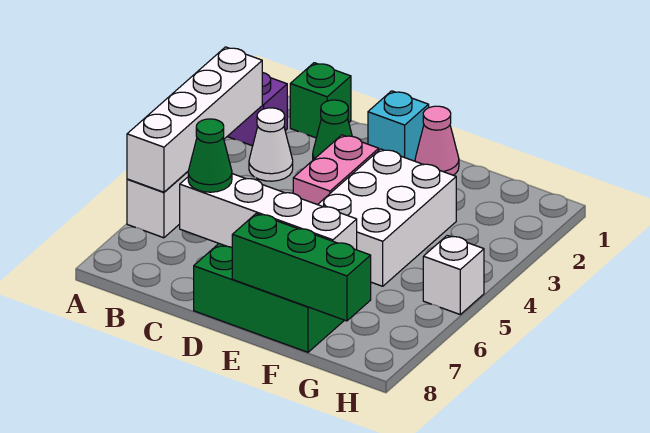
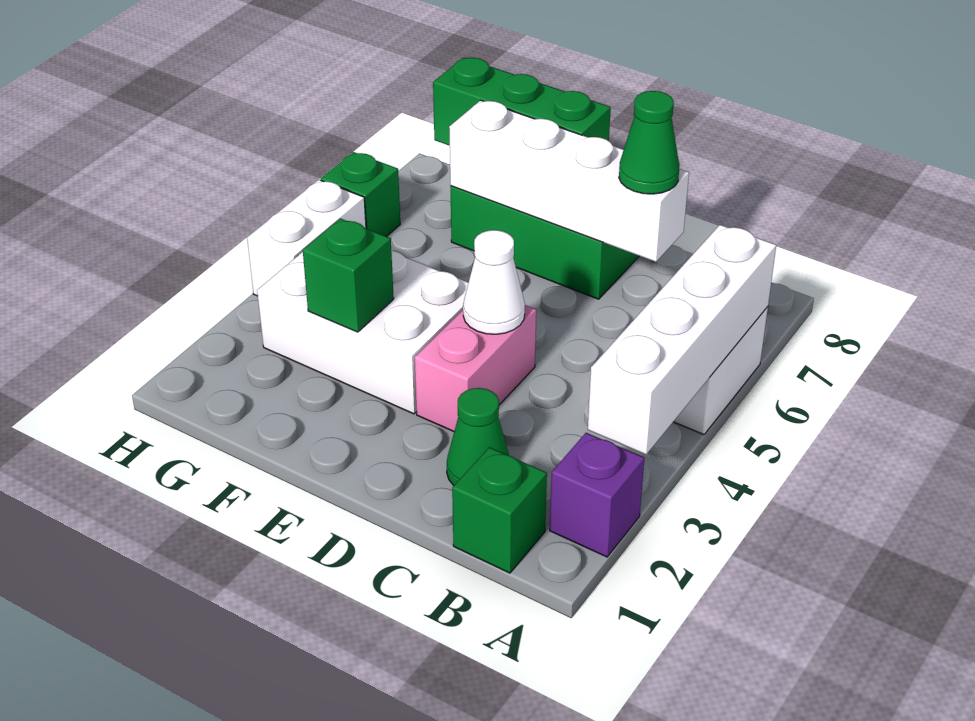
white cone B3 level 1 -> white cone D4 level 2
cyan brick D1 level 1 -> none
pink cone E1 level 1 -> none
white brick E3:F5 level 1 -> white brick E3:G4 level 1
none -> green brick F3 level 2
white brick H5 level 1 -> white brick H4:H5 level 1
none -> green brick H6 level 1

